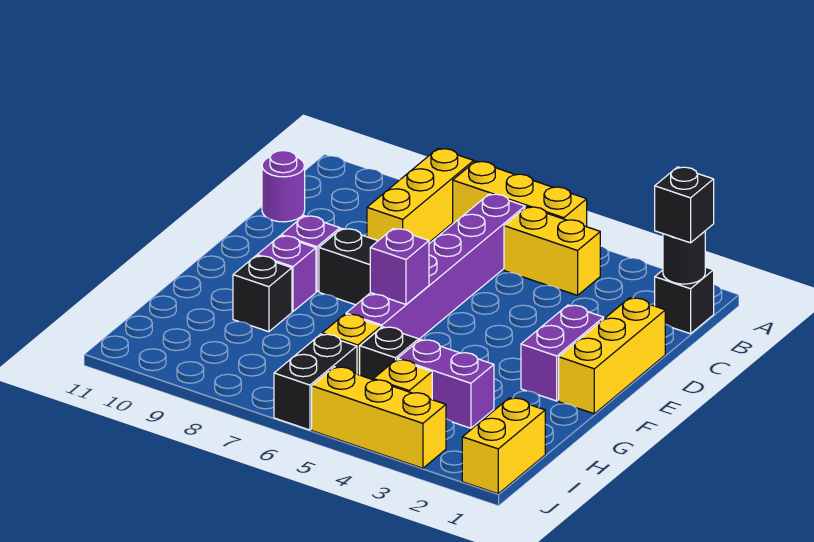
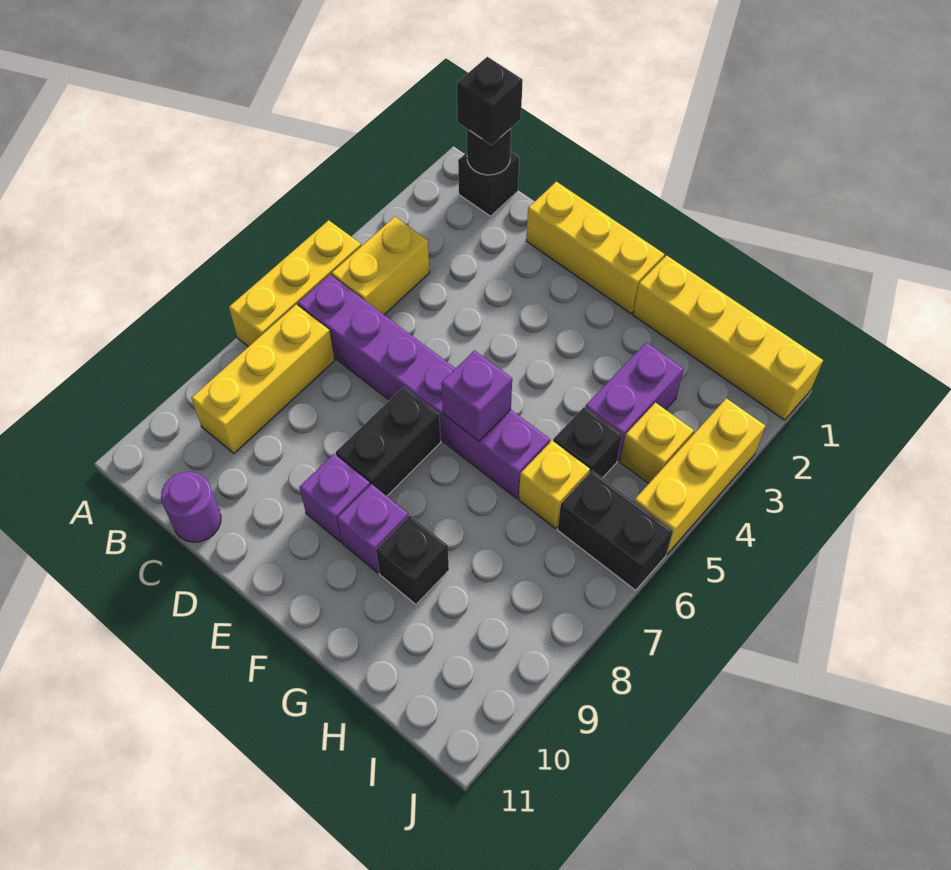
yellow brick A8:C8 level 1 -> yellow brick B7:B9 level 1
purple brick E2:F2 level 1 -> none
yellow brick I1:J1 level 1 -> yellow brick G1:J1 level 1

